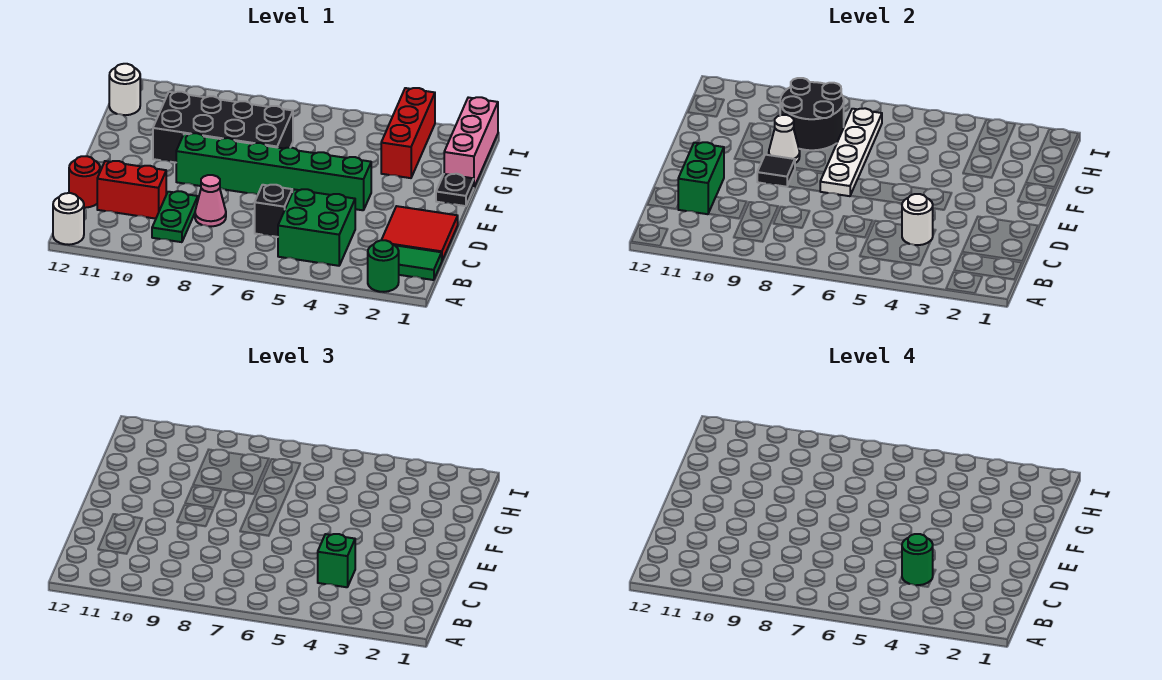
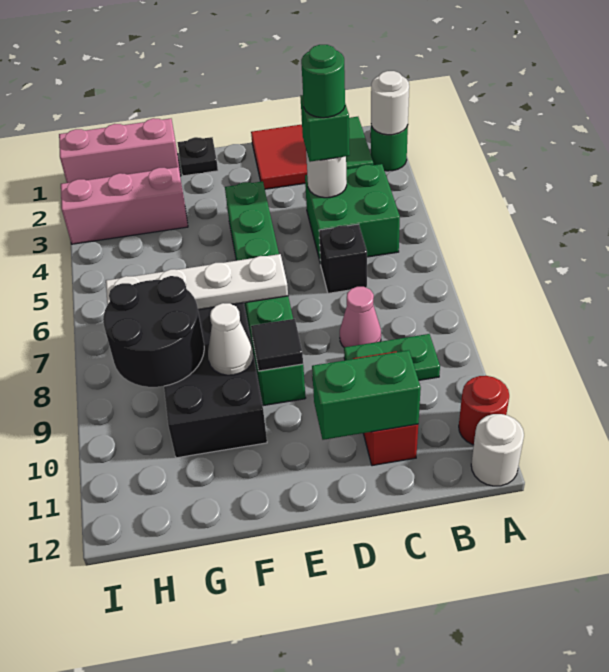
red round brick C12 level 1 -> red round brick A11 level 1
red brick G3:I3 level 1 -> pink brick G3:I3 level 1
white round brick H12 level 1 -> white round brick A2 level 2

